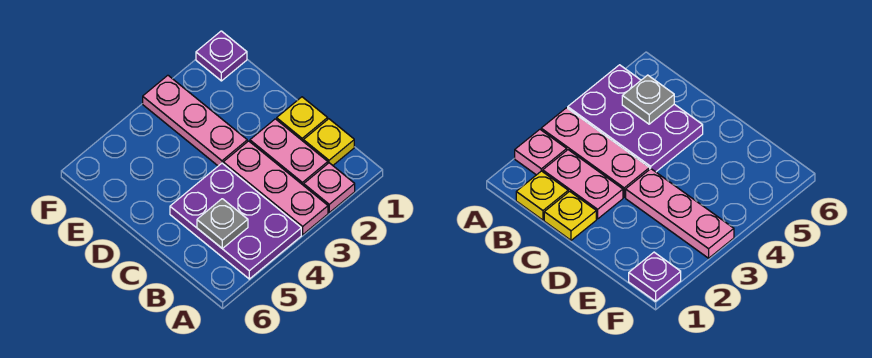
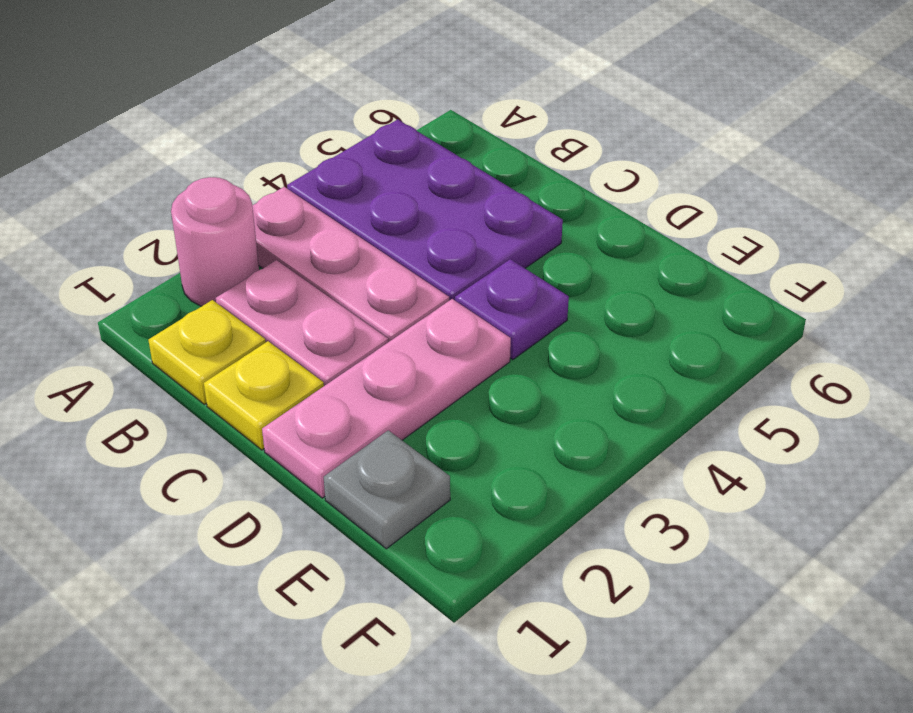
pink plate A2 level 1 -> pink round brick A2 level 1
grey plate B5 level 2 -> grey plate E1 level 1
pink plate D3:F3 level 1 -> pink plate D1:D3 level 1
purple plate F1 level 1 -> purple plate D4 level 1

